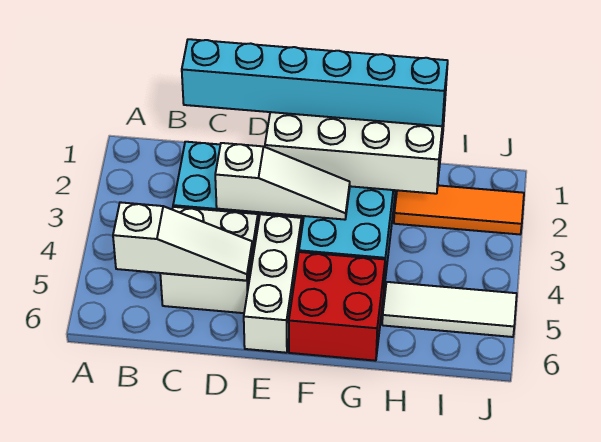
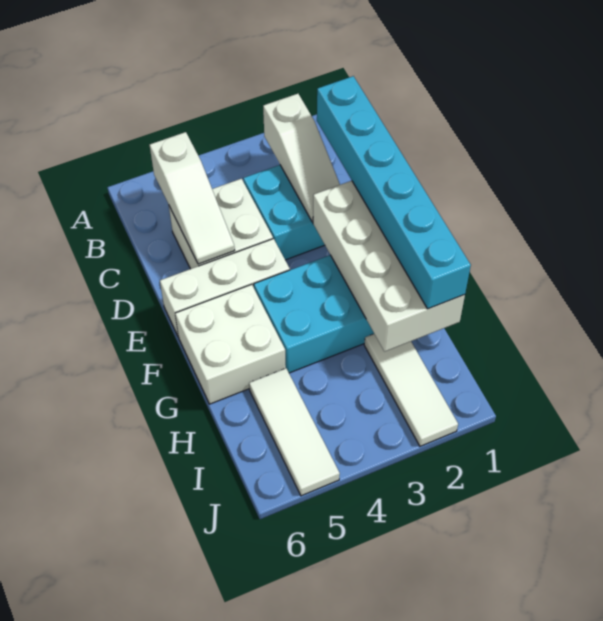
white slope D3:F3 level 2 top D -> white slope B2:D2 level 2 top B
red brick F5:G6 level 1 -> white brick F5:G6 level 1
orange tile H2:J2 level 1 -> white tile H2:J2 level 1

